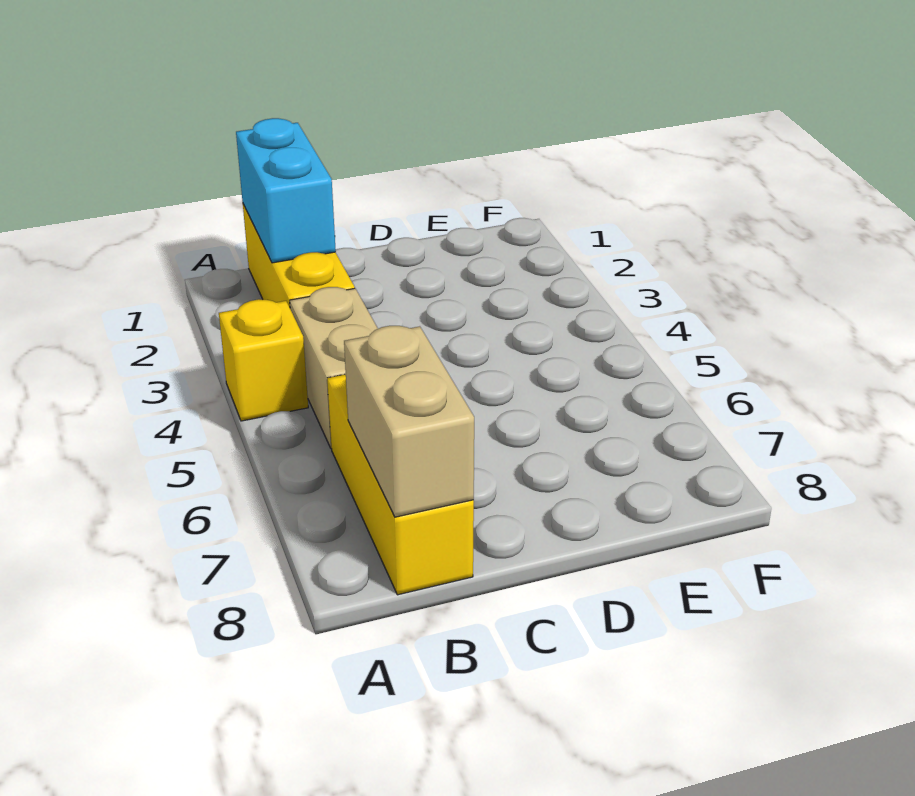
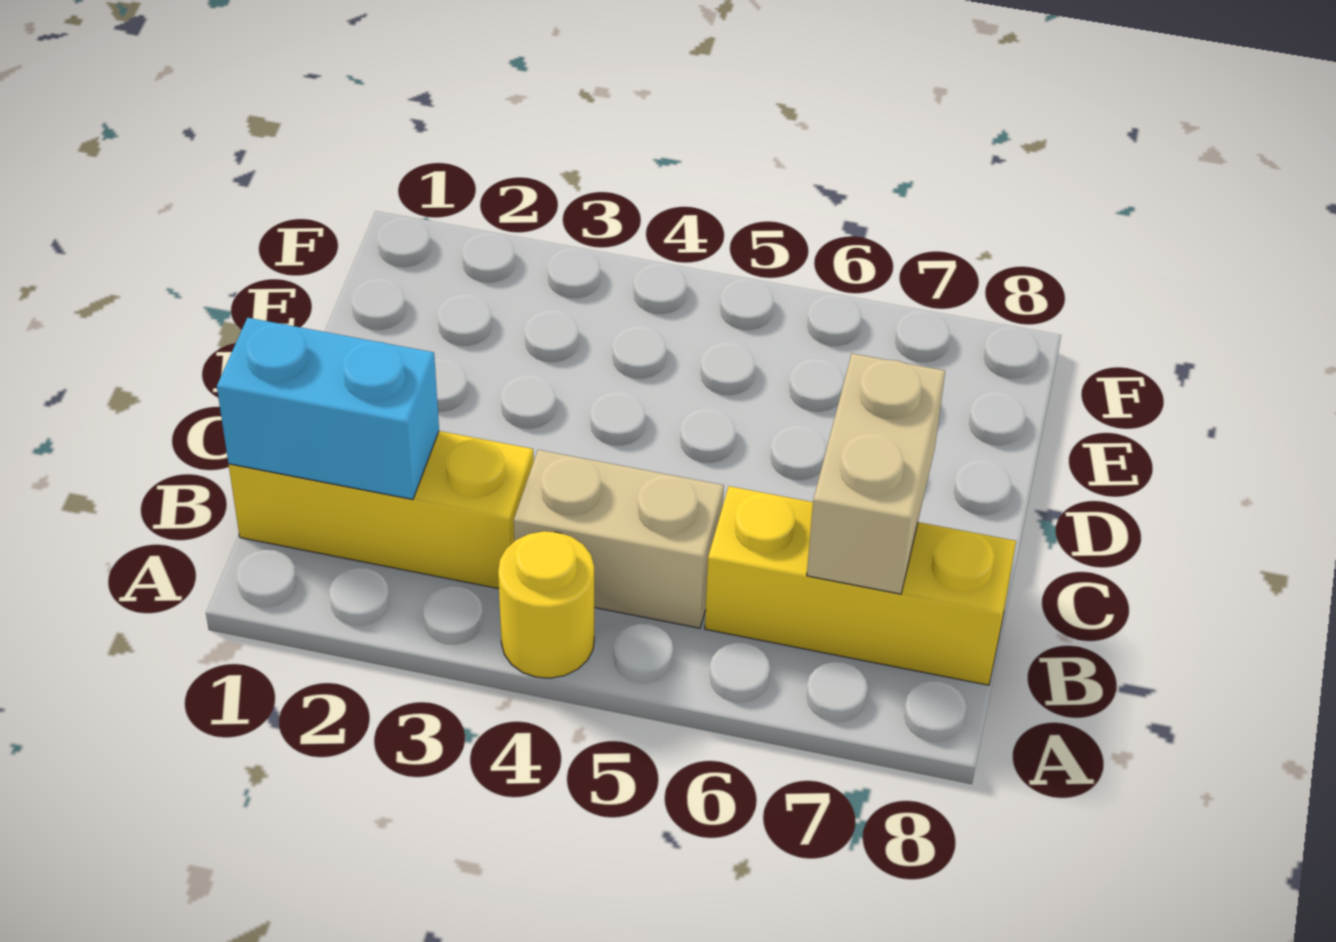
yellow brick A4 level 1 -> yellow round brick A4 level 1
tan brick B7:B8 level 2 -> tan brick B7:C7 level 2

